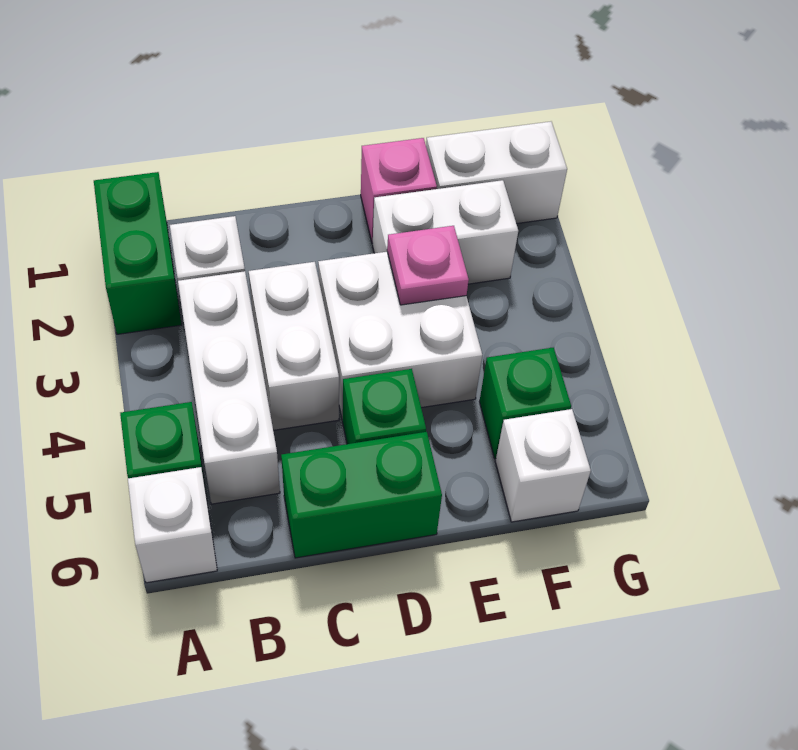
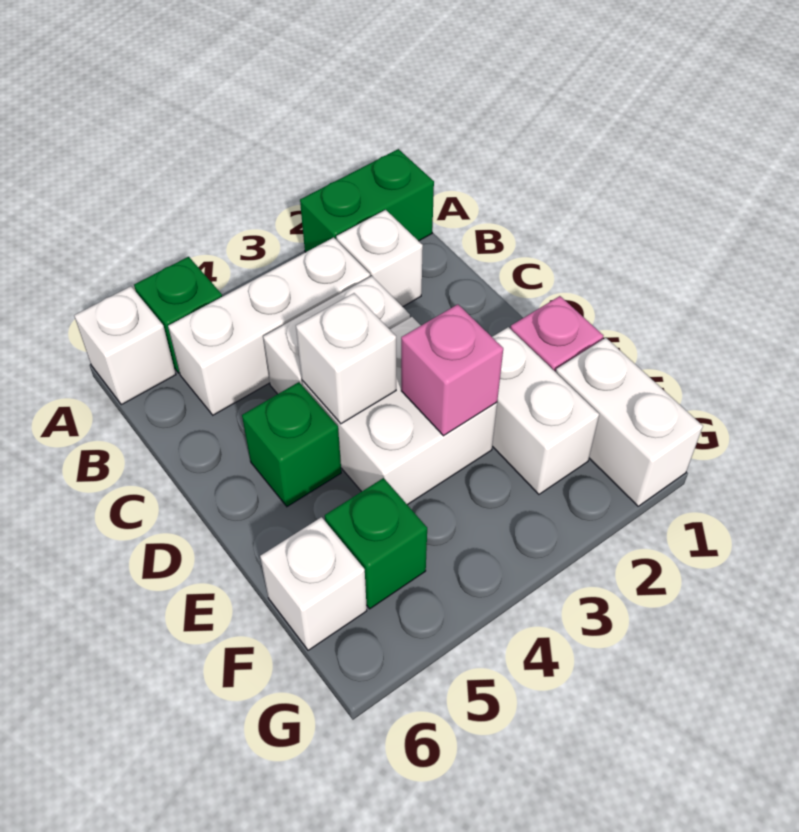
green brick C6:D6 level 1 -> none
none -> white brick D4 level 2
pink plate E3 level 2 -> pink brick E3 level 2

